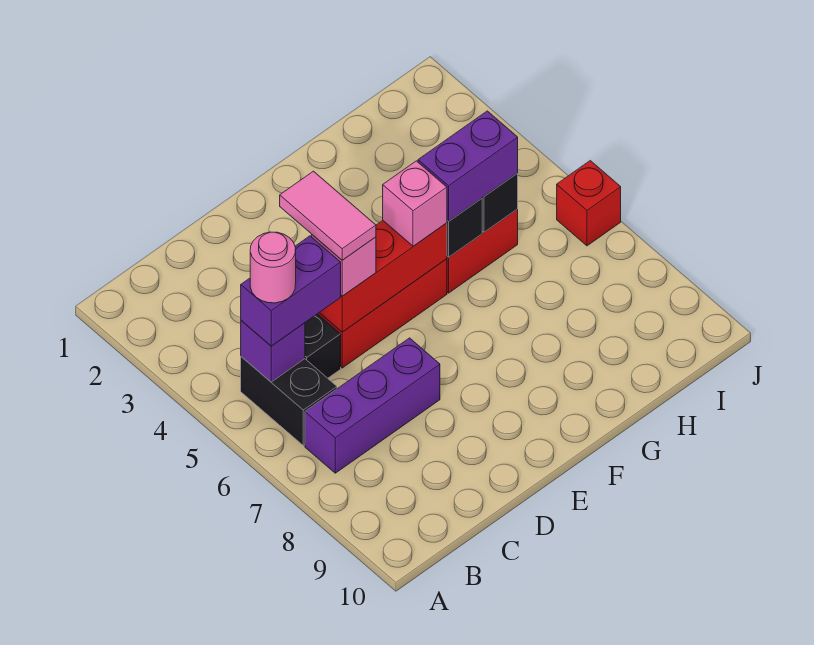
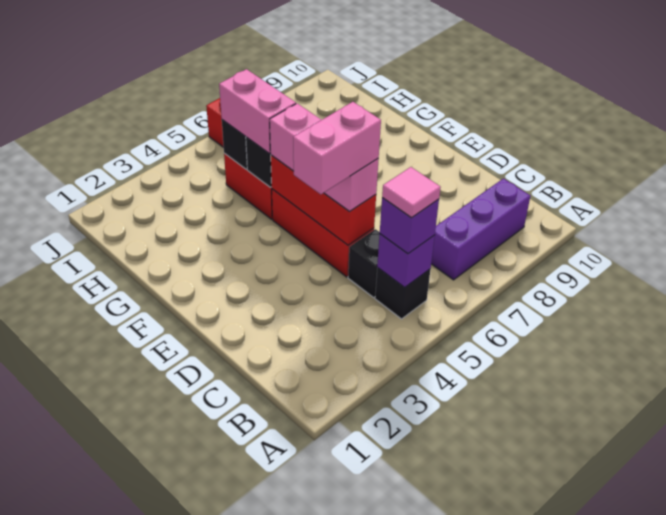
black brick B5:B6 level 1 -> black brick B5 level 1
purple brick B5:C5 level 3 -> purple brick B5 level 3
pink round brick B5 level 4 -> pink tile B5 level 4
purple brick B7:D7 level 1 -> purple brick B7:B9 level 1
pink tile D4:D5 level 4 -> pink brick D4:D5 level 4
purple brick G5:H5 level 3 -> pink brick G5:H5 level 3

